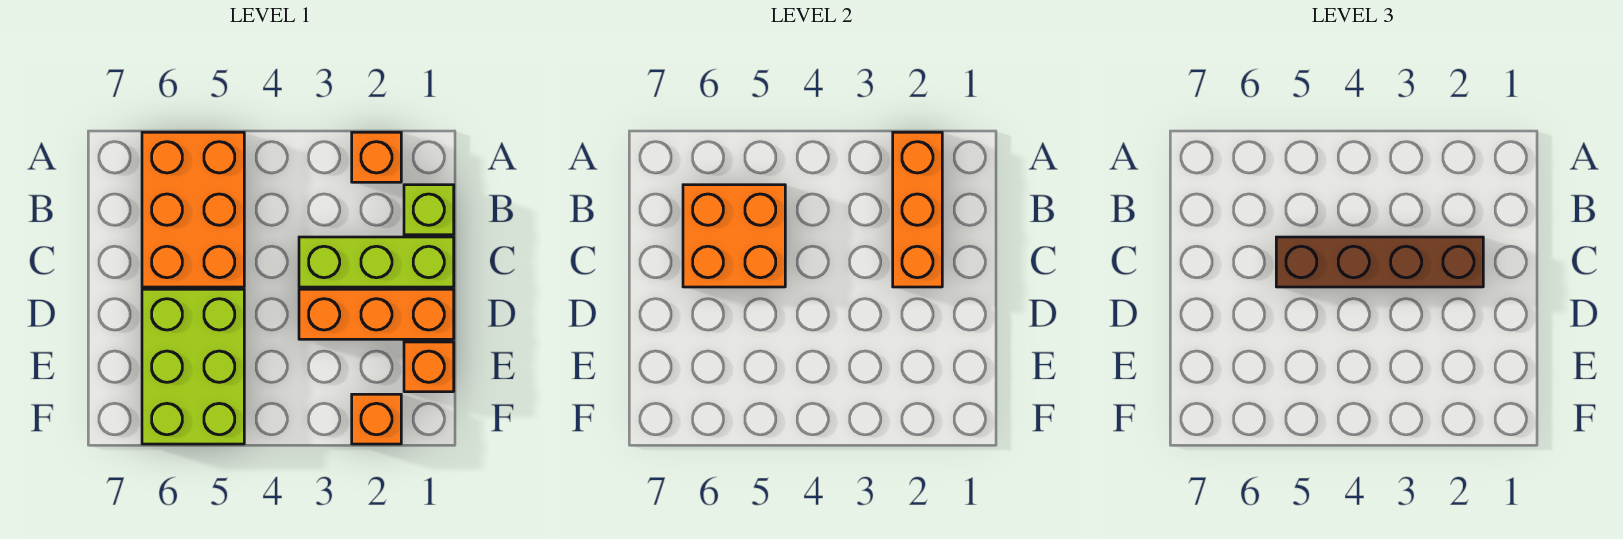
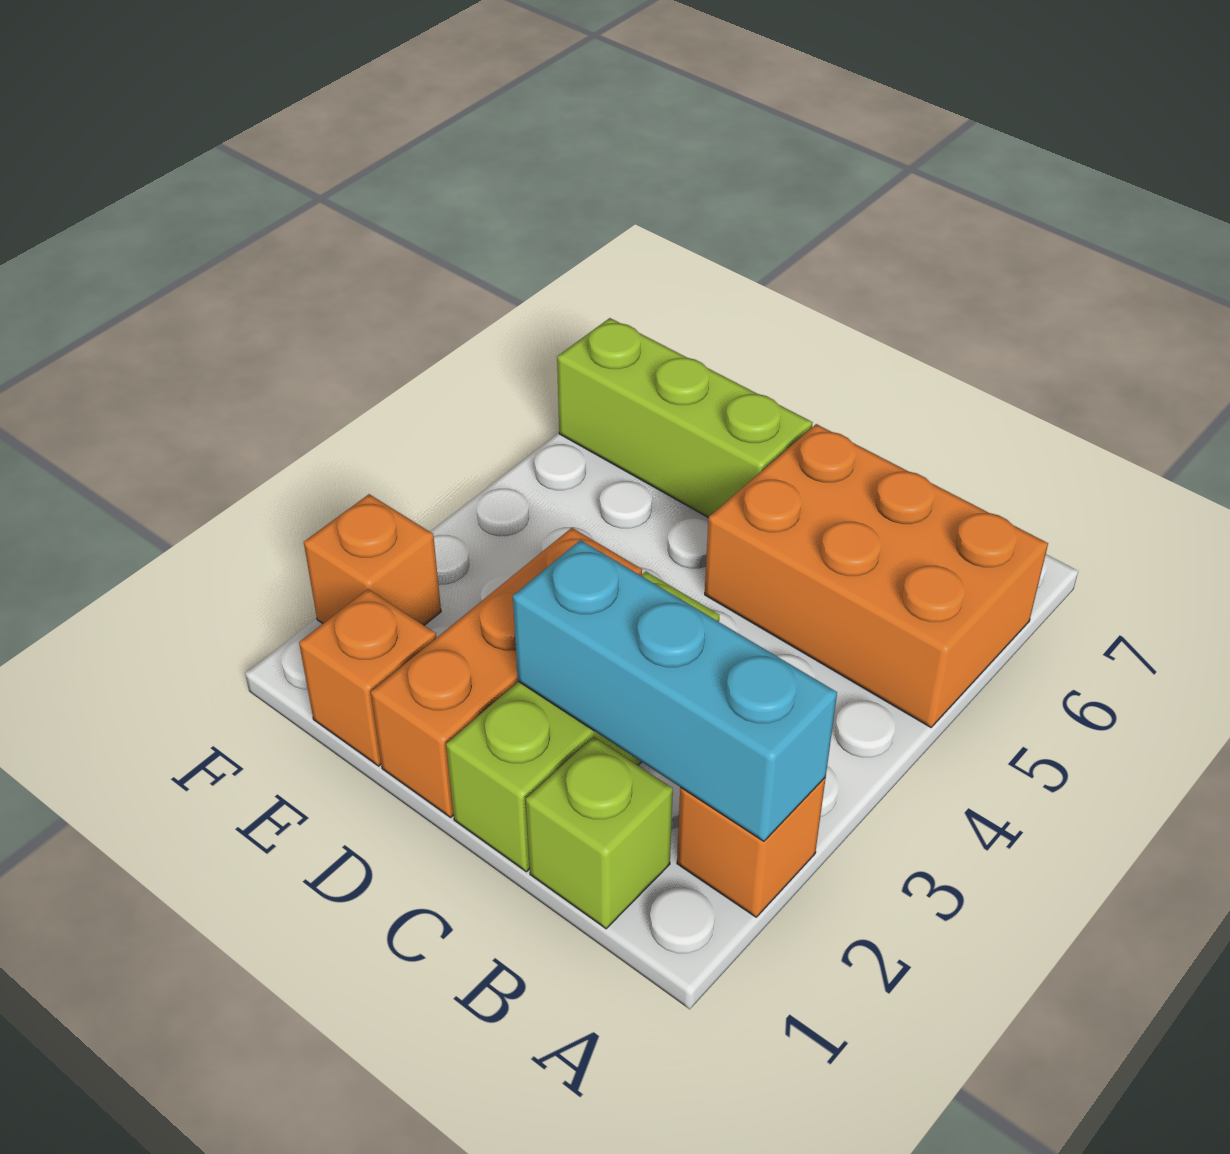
orange brick A2:C2 level 2 -> cyan brick A2:C2 level 2
orange brick B5:C6 level 2 -> none
brown brick C2:C5 level 3 -> none
lime brick D5:F6 level 1 -> lime brick D6:F6 level 1

